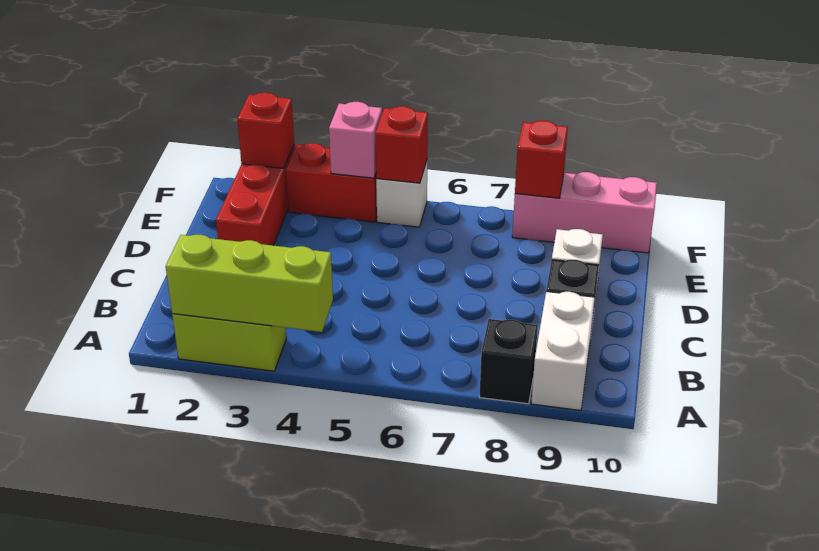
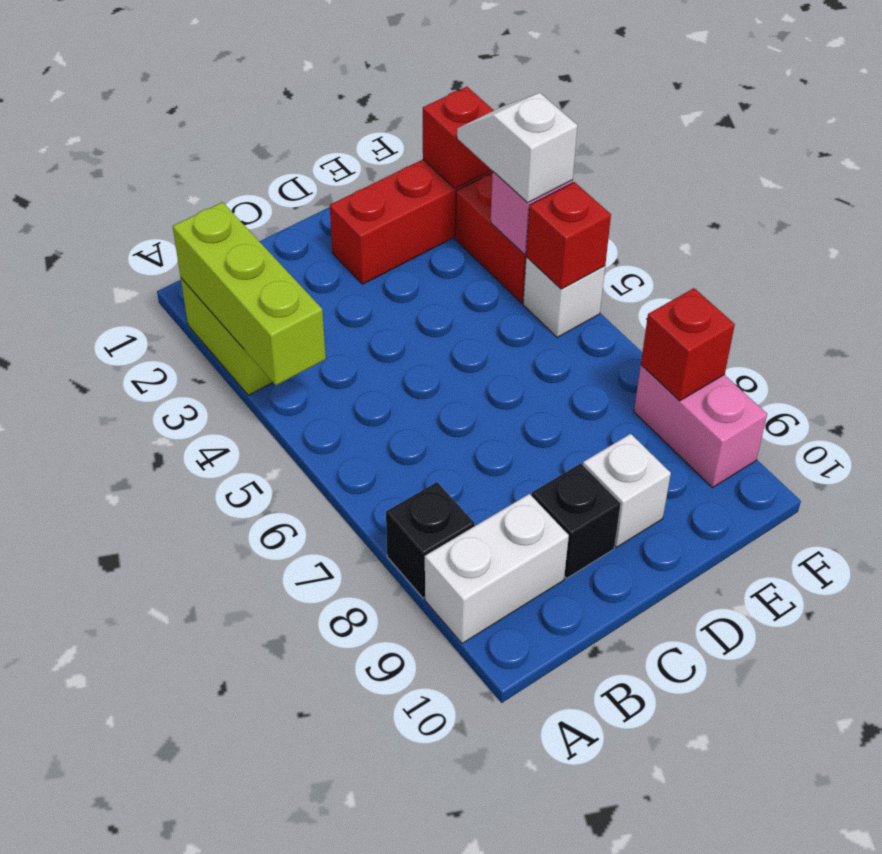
none -> white slope F3:F4 level 3 top 4
pink brick F8:F10 level 1 -> pink brick F8:F9 level 1

